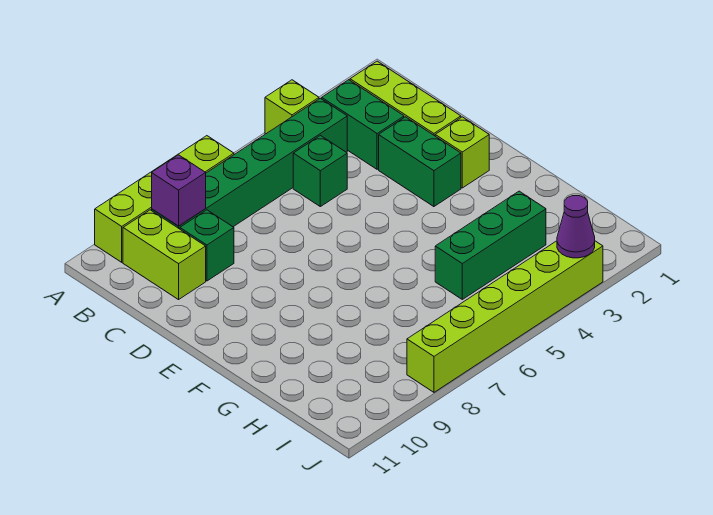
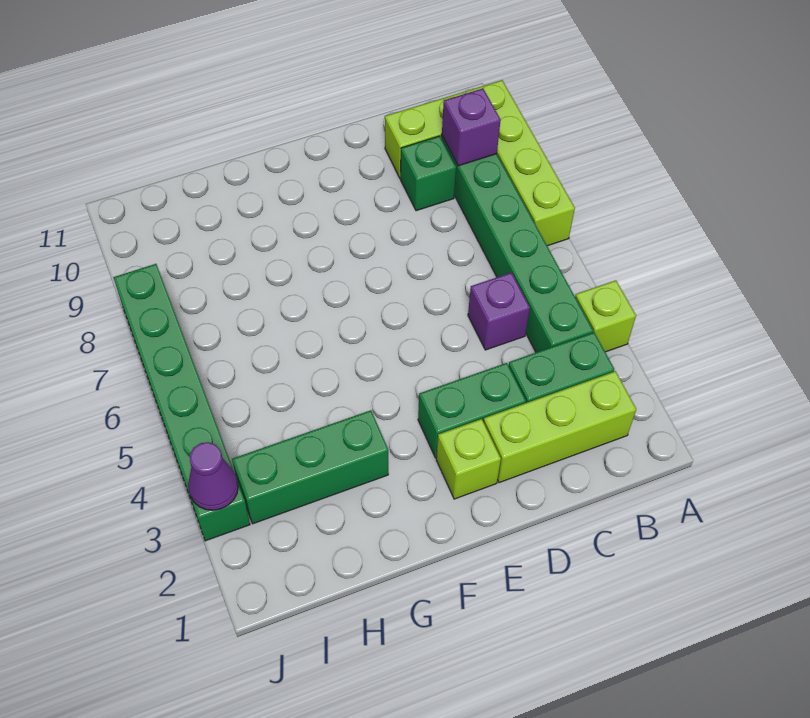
green brick C5 level 1 -> purple brick C5 level 1
green brick H3:H5 level 1 -> green brick G3:I3 level 1
lime brick J3:J8 level 1 -> green brick J3:J8 level 1

